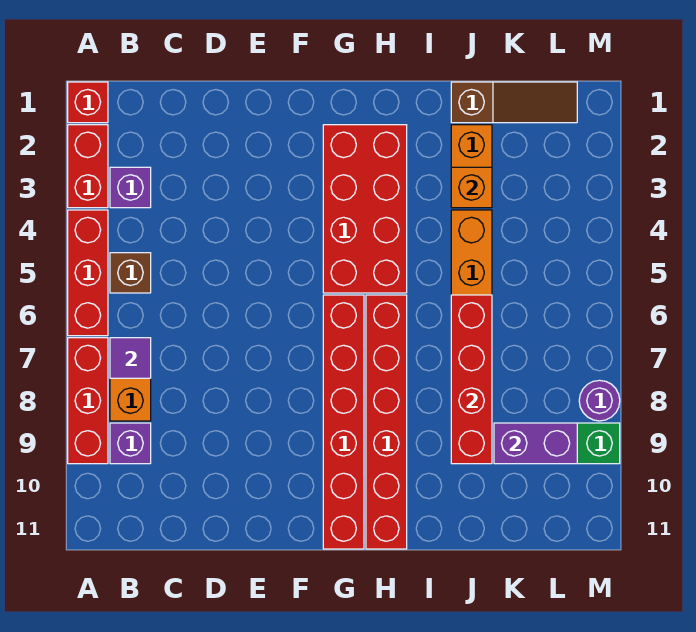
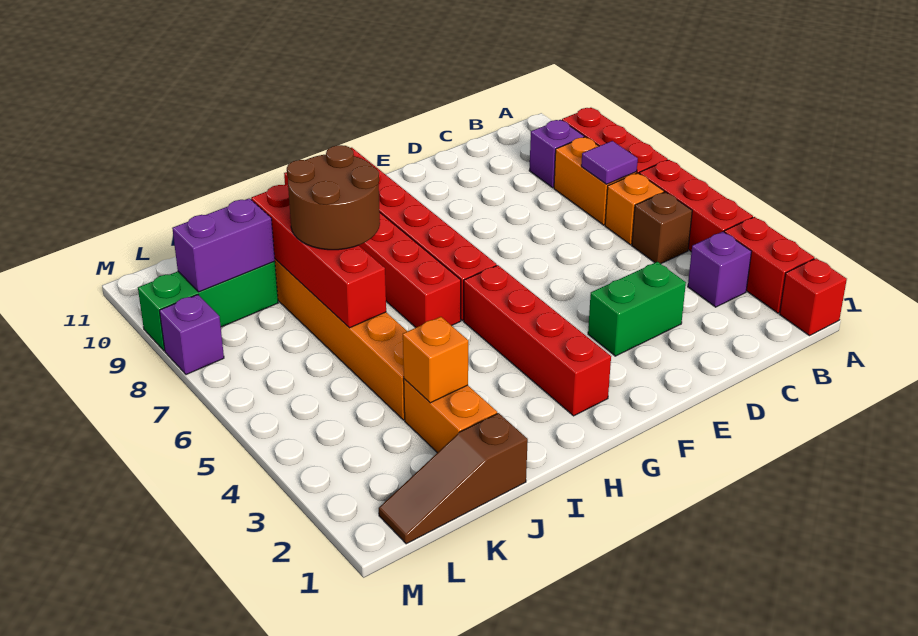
none -> orange brick B6 level 1
none -> green brick D3:E3 level 1
red brick G2:H5 level 1 -> red brick G2:G5 level 1
none -> brown round brick I7:J8 level 3
purple round brick M8 level 1 -> purple brick M8 level 1

